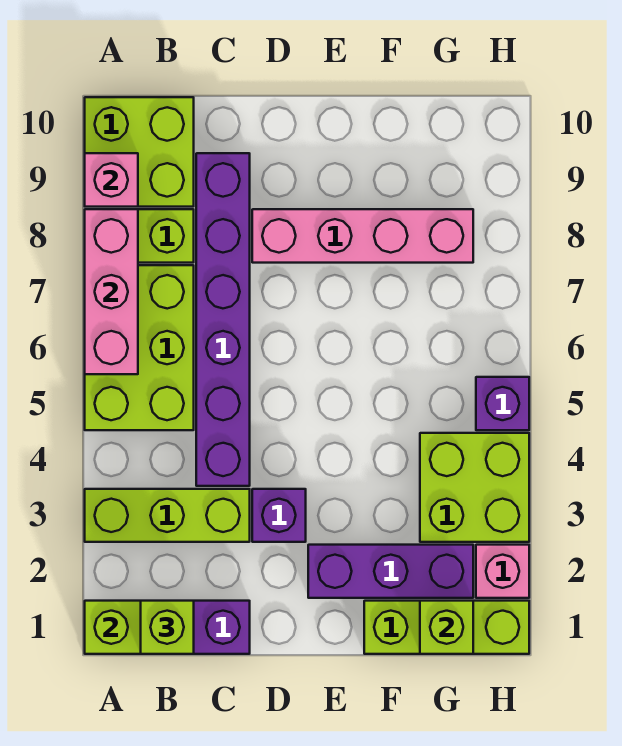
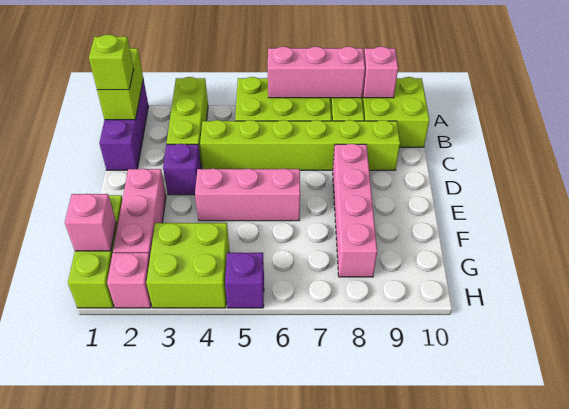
purple brick C4:C9 level 1 -> lime brick C4:C9 level 1
purple brick E2:G2 level 1 -> pink brick E2:G2 level 1
none -> pink brick E4:E6 level 1
lime brick G1 level 2 -> pink brick G1 level 2

